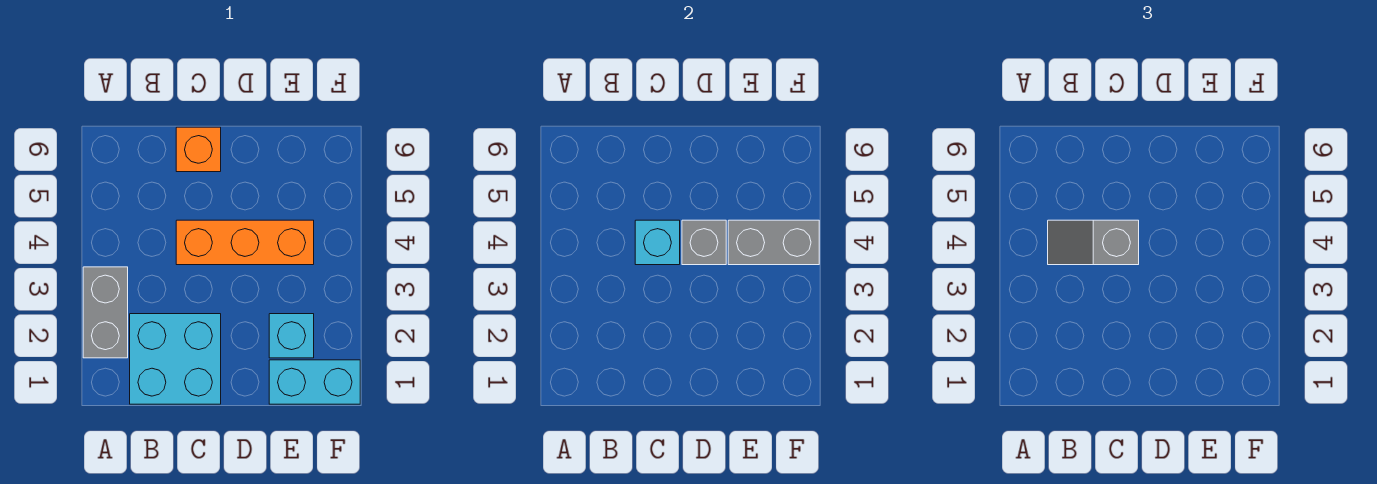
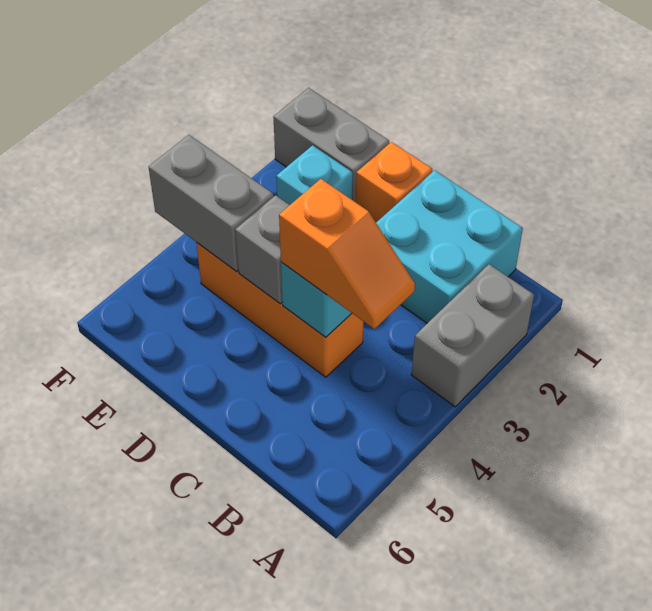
grey slope B4:C4 level 3 top C -> orange slope B4:C4 level 3 top C
orange brick C6 level 1 -> orange brick D1 level 1
cyan brick E1:F1 level 1 -> grey brick E1:F1 level 1

